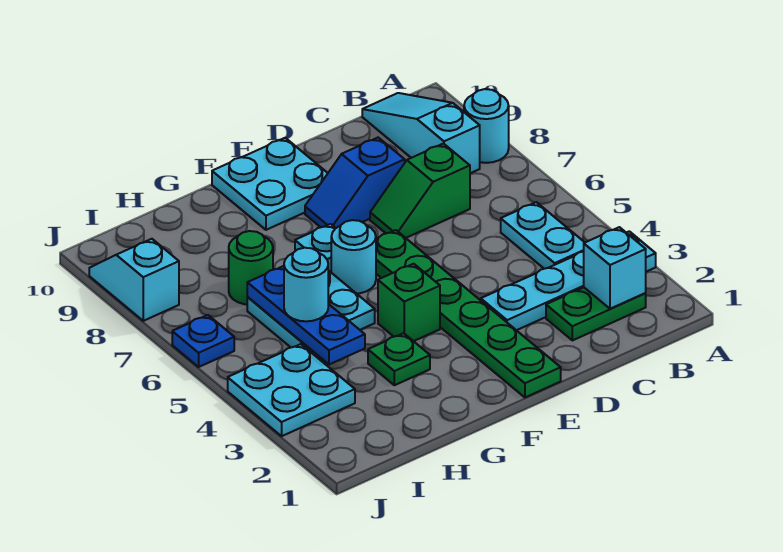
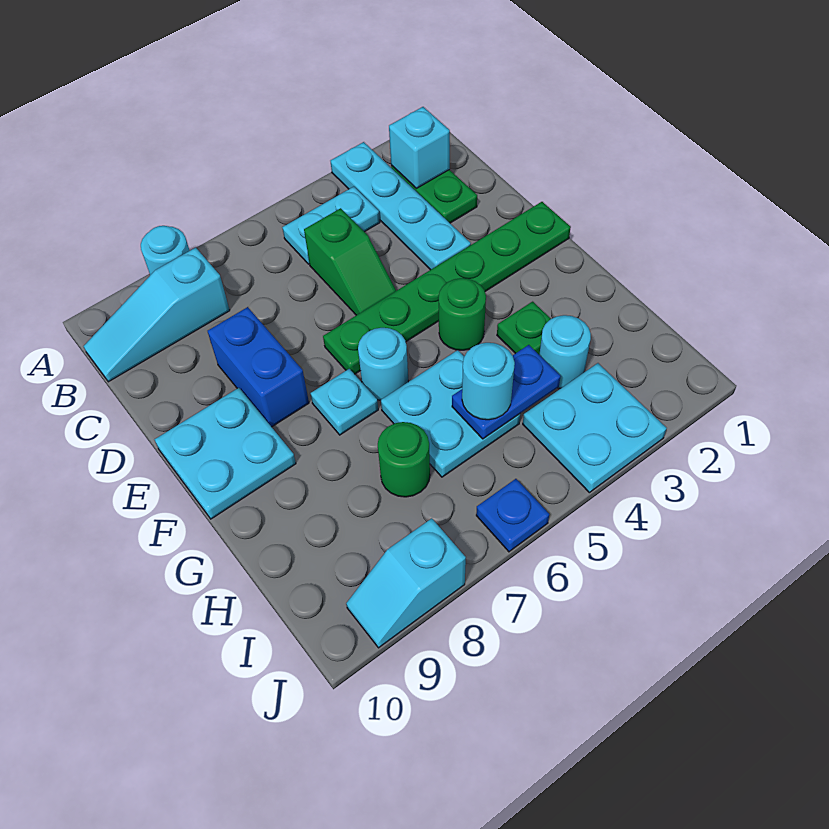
green slope C7:D7 level 1 top C -> green slope C5:D5 level 1 top C
blue slope D8:E8 level 1 top D -> blue brick D8:E8 level 1
green brick F4 level 1 -> green round brick F4 level 1
none -> cyan round brick H3 level 1
blue plate H4:H6 level 2 -> blue plate H4:H5 level 2

